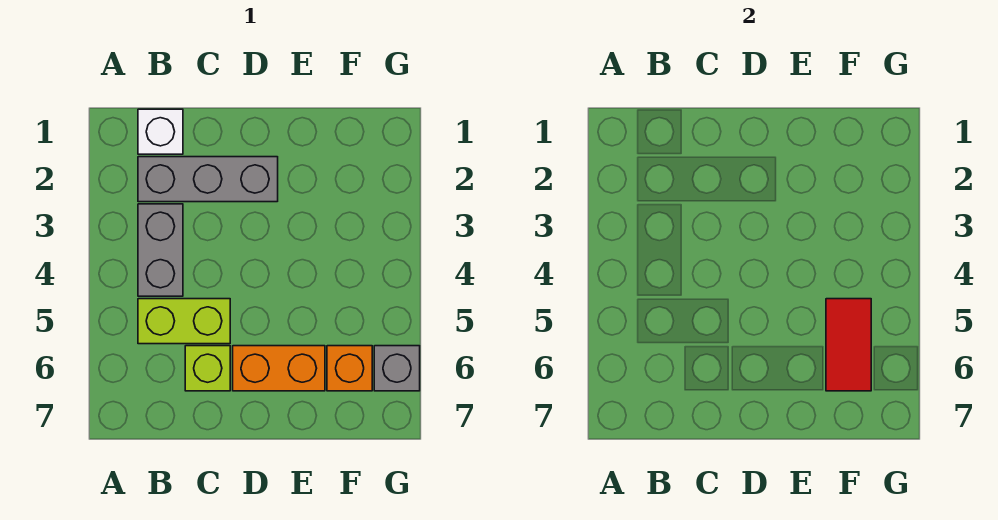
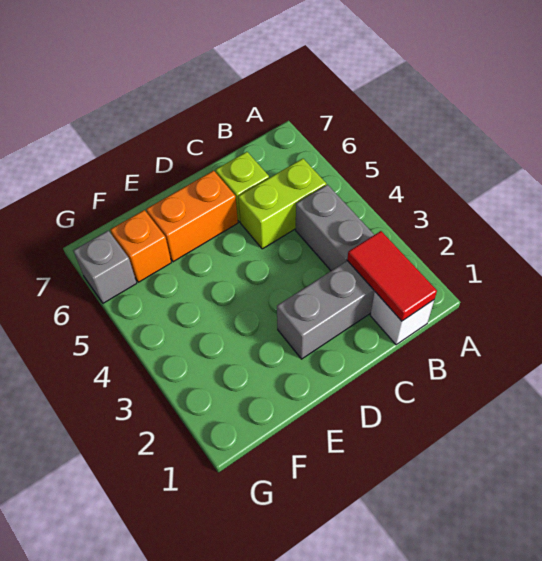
red tile F5:F6 level 2 -> red tile B1:B2 level 2

